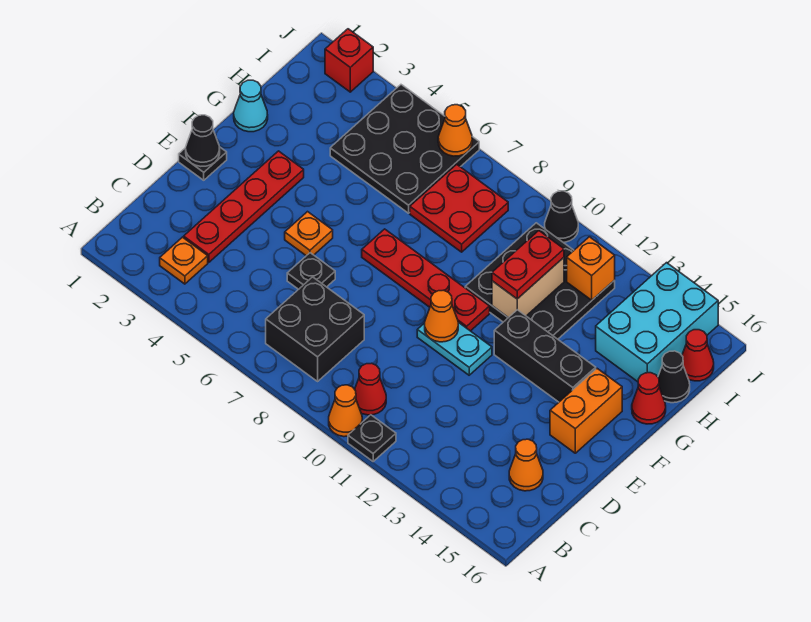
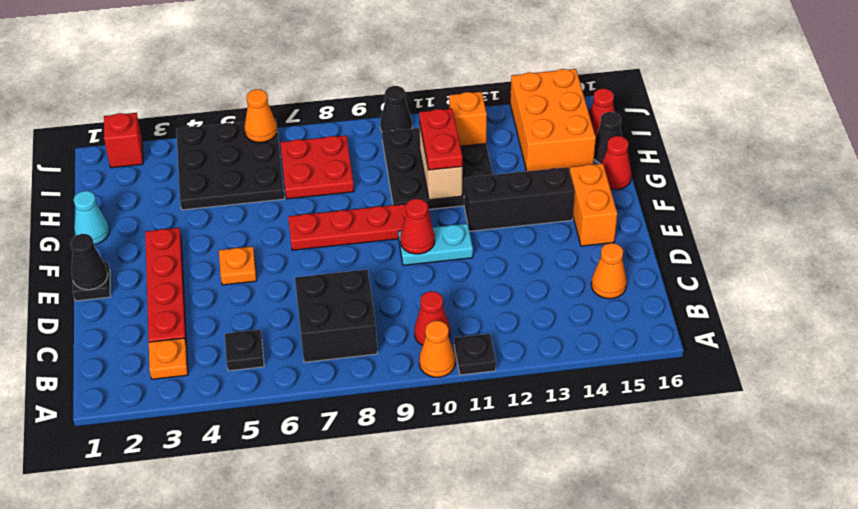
black plate D6 level 1 -> black plate B5 level 1
orange cone E10 level 2 -> red cone E10 level 2
cyan brick H14:J15 level 1 -> orange brick H14:J15 level 1

